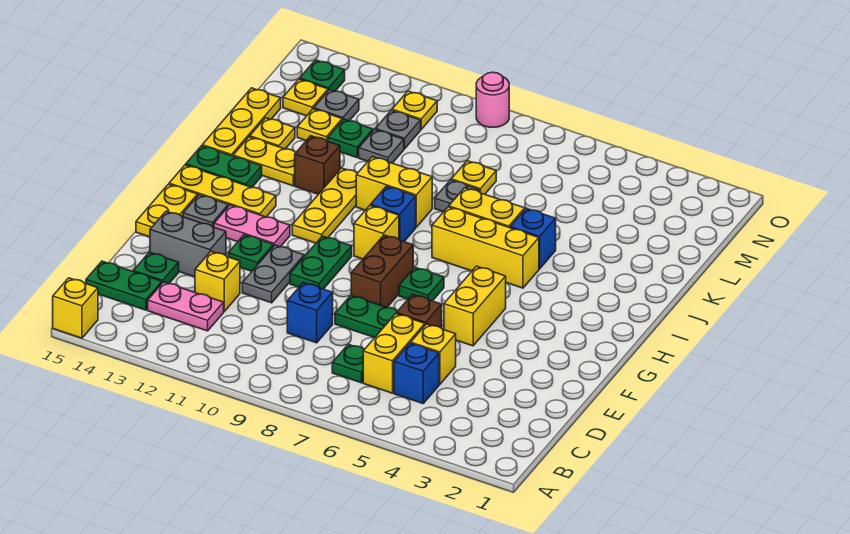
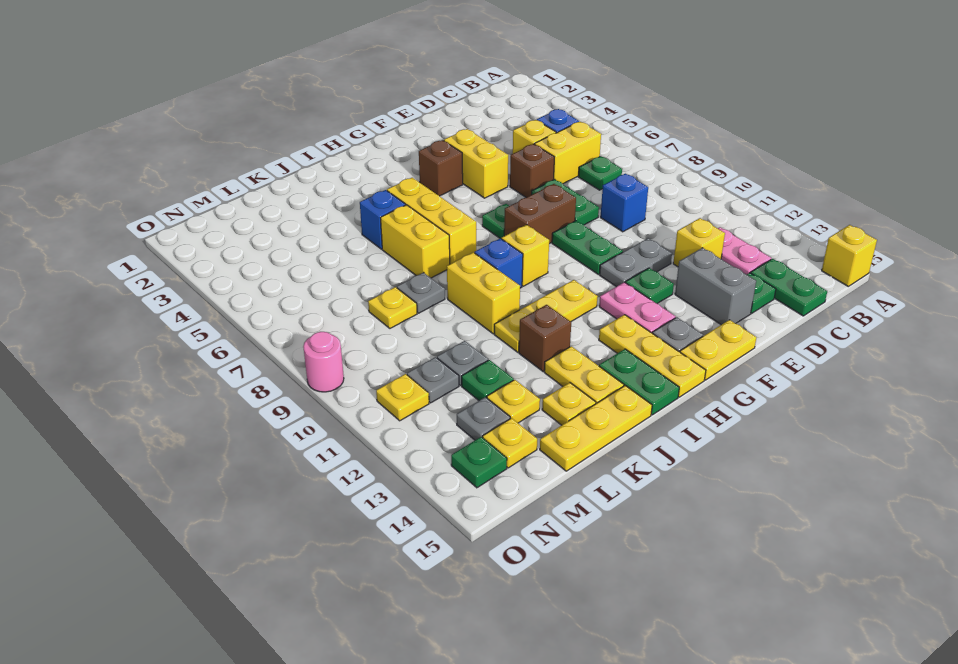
yellow brick F5:G5 level 1 -> yellow brick F4:F5 level 1
green plate F10:G10 level 1 -> green plate F9:F10 level 1
none -> brown brick G4 level 1

